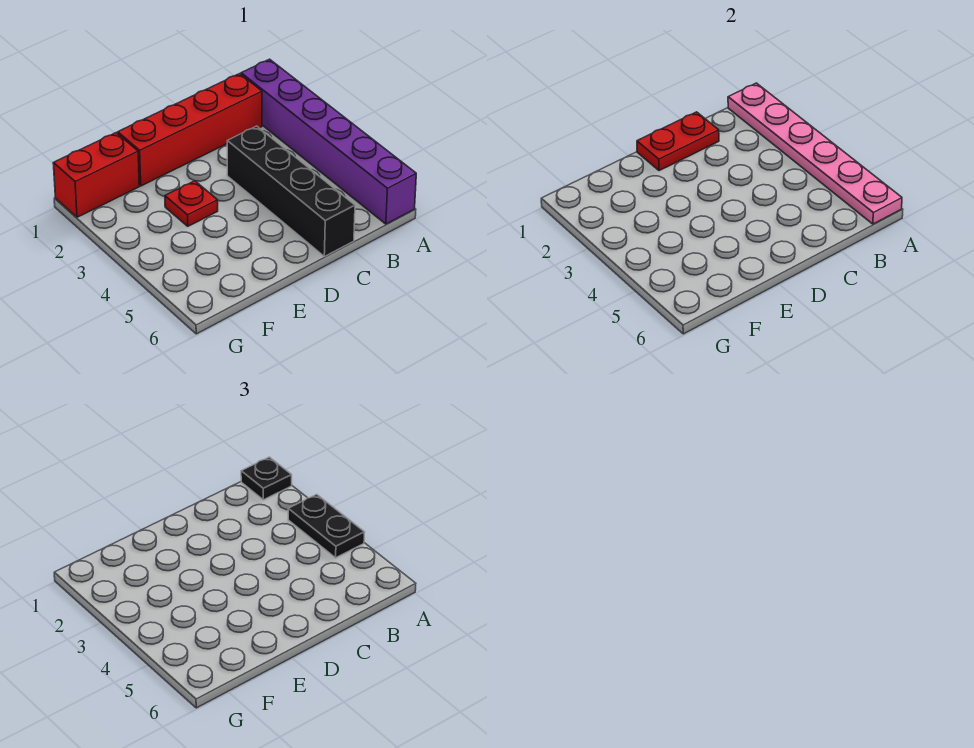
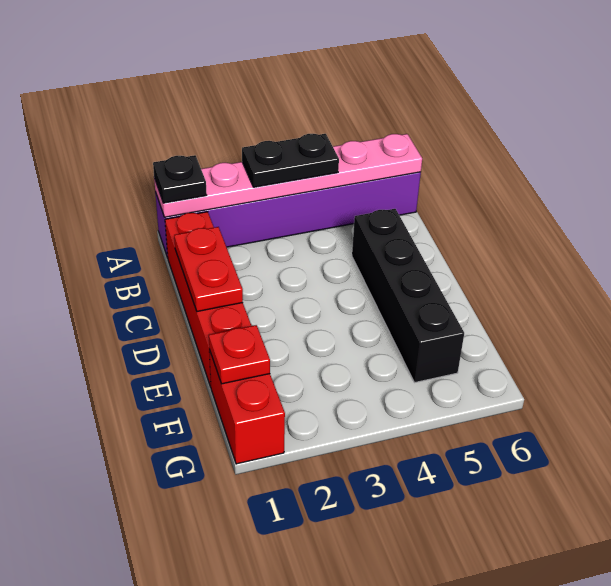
black brick C3:C6 level 1 -> black brick C5:F5 level 1
red plate E3 level 1 -> red plate F1 level 2

